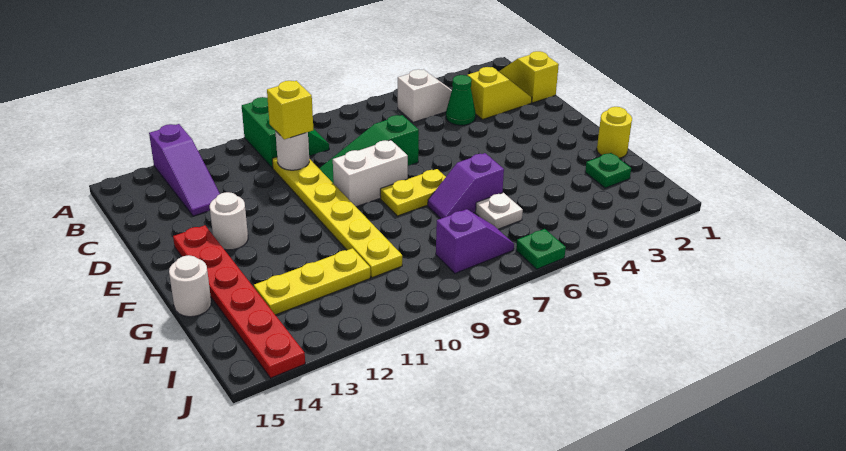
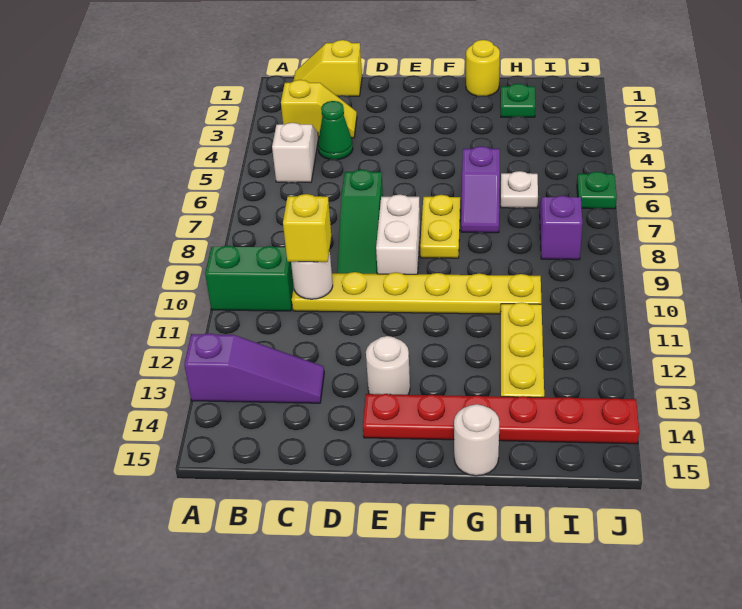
yellow slope C2:C3 level 1 top 3 -> yellow slope B3:C3 level 1 top B

